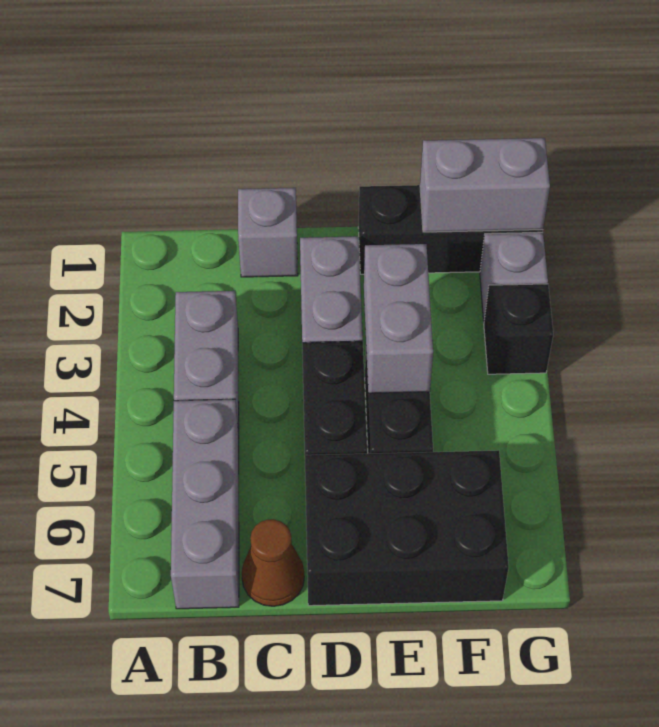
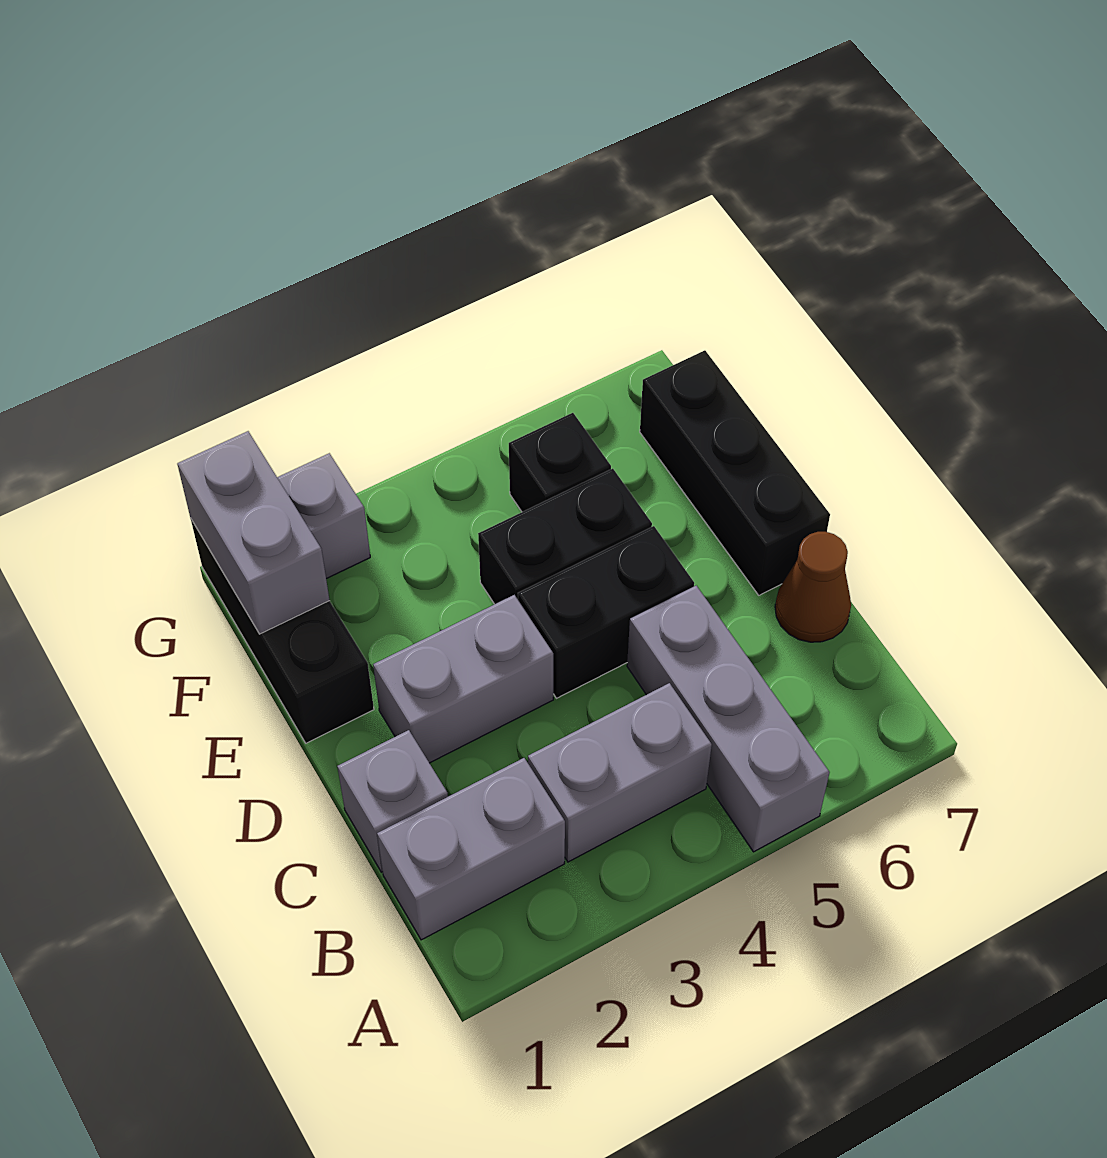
grey brick B5:B7 level 1 -> grey brick A5:C5 level 1
black brick D6:F7 level 1 -> black brick D7:F7 level 1
grey brick E3:E4 level 2 -> grey brick B1:B2 level 1
black brick G3 level 1 -> black brick F5 level 1

